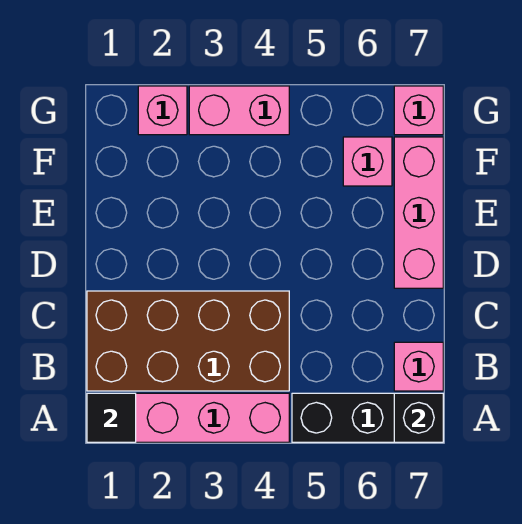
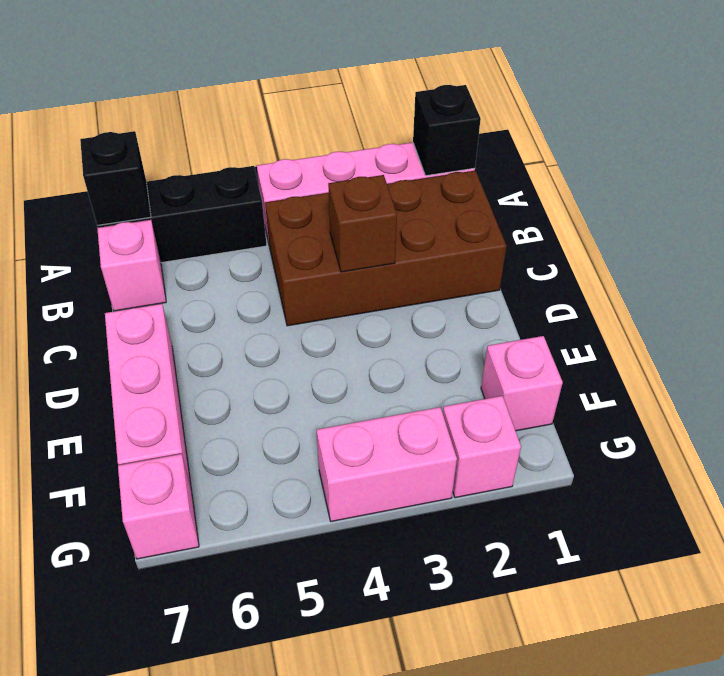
black tile A1 level 2 -> black brick A1 level 2
none -> brown brick C3 level 2
pink brick F6 level 1 -> pink brick F1 level 1

